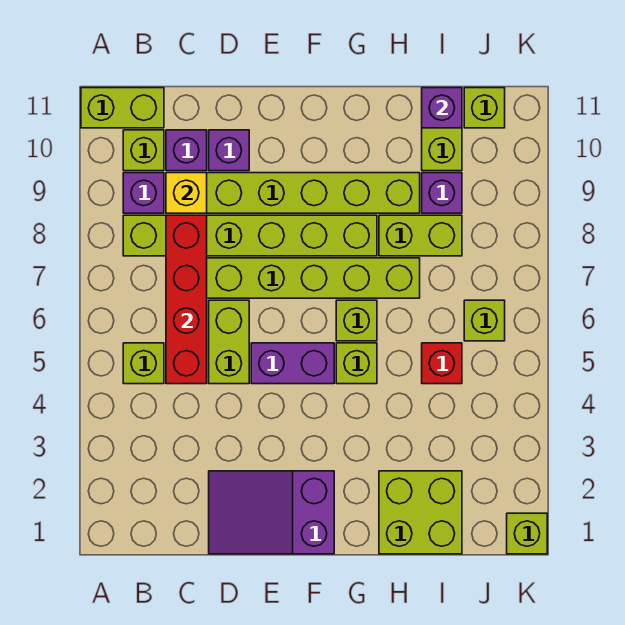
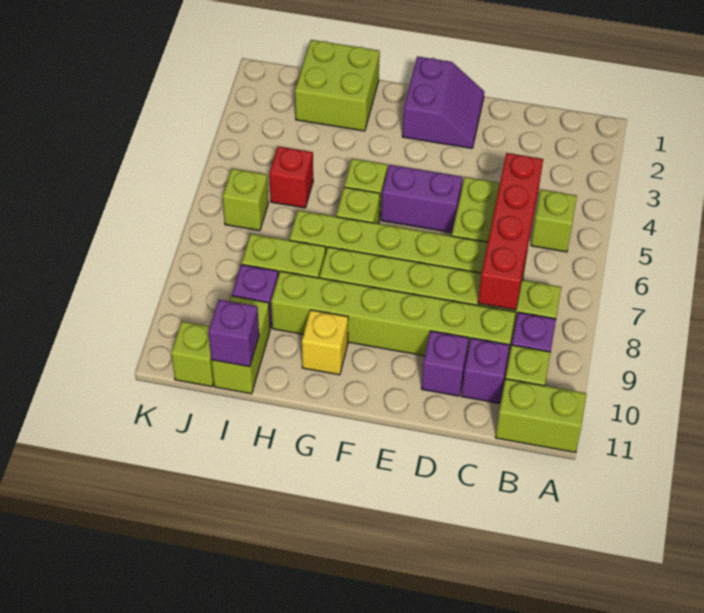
yellow brick C9 level 2 -> yellow brick G10 level 1
purple slope D1:F2 level 1 top F -> purple slope E1:F2 level 1 top F
lime brick K1 level 1 -> none

